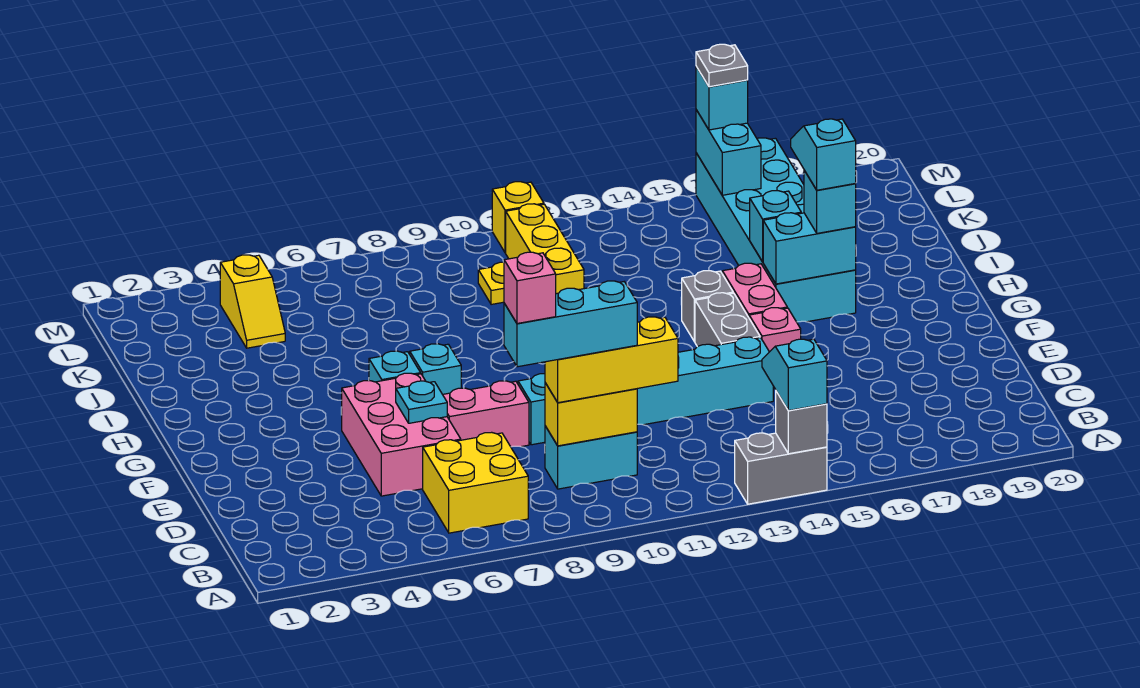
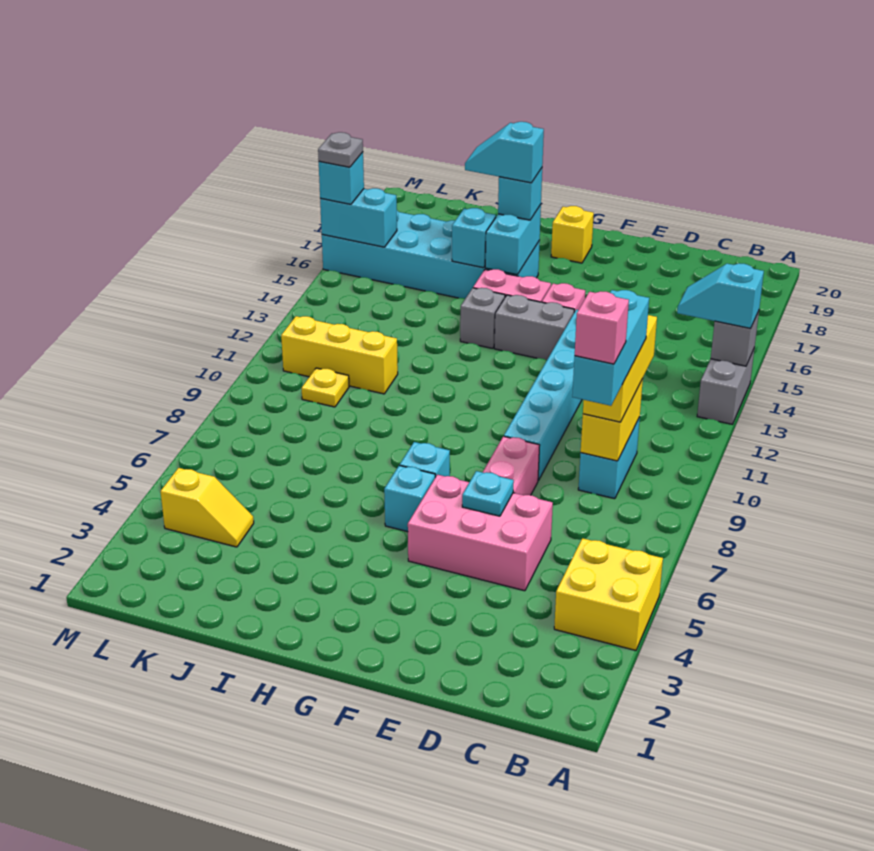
yellow brick B6:C7 level 1 -> yellow brick A4:B5 level 1
yellow brick M11 level 1 -> yellow brick G19 level 1

